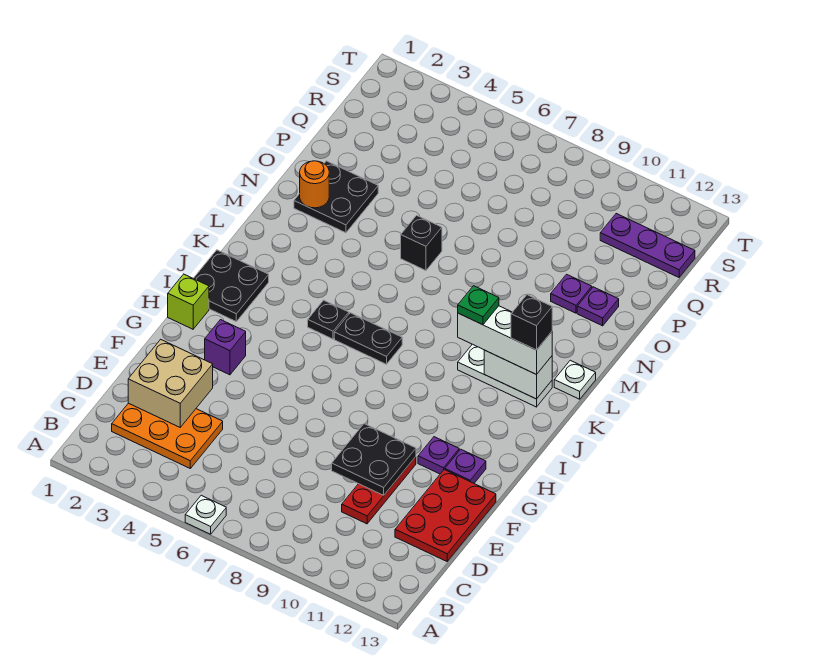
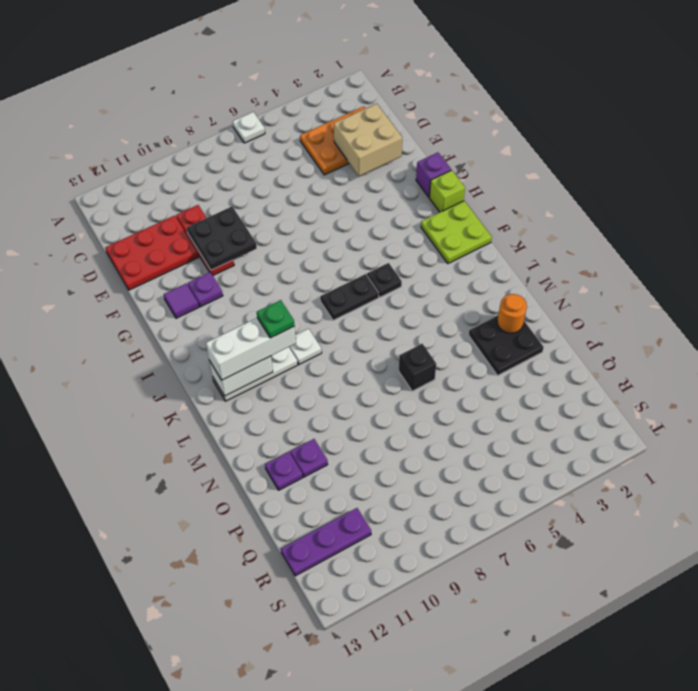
red plate D12:F13 level 1 -> red plate D11:E13 level 1
purple brick G3 level 1 -> purple brick G1 level 1
purple plate G12 level 1 -> purple tile G12 level 1
black plate I1:J2 level 1 -> lime plate I1:J2 level 1
black brick K12 level 4 -> none
white plate L13 level 1 -> white plate K9 level 1

